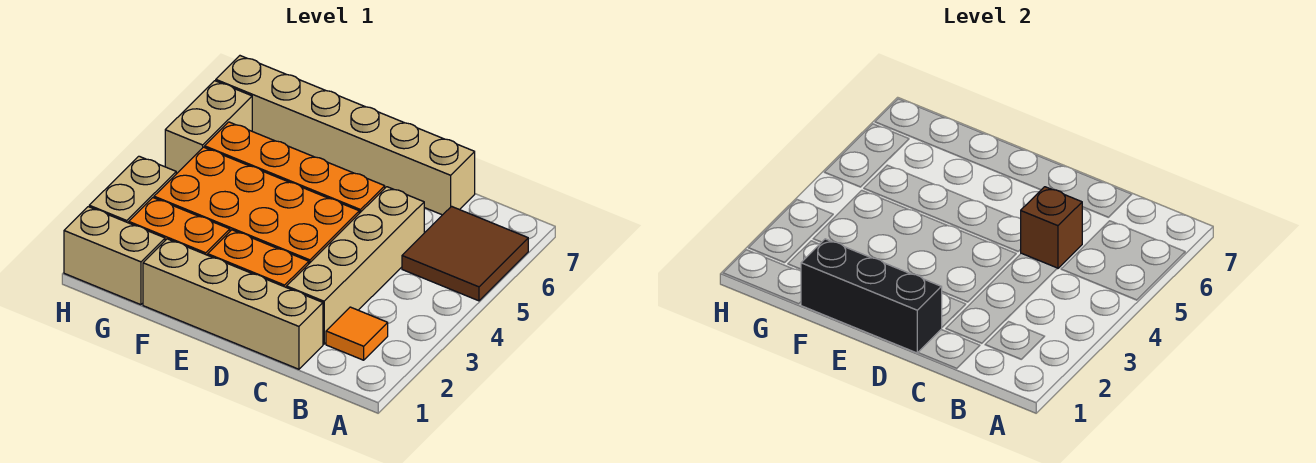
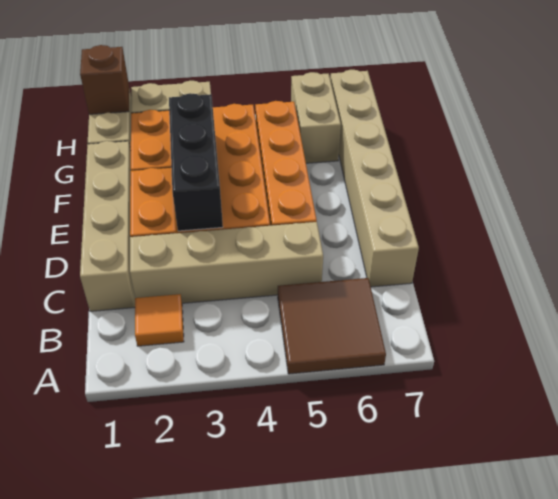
brown brick C5 level 2 -> brown brick H1 level 2
black brick D1:F1 level 2 -> black brick D3:F3 level 2
tan brick H5:H6 level 1 -> tan brick G6:H6 level 1

